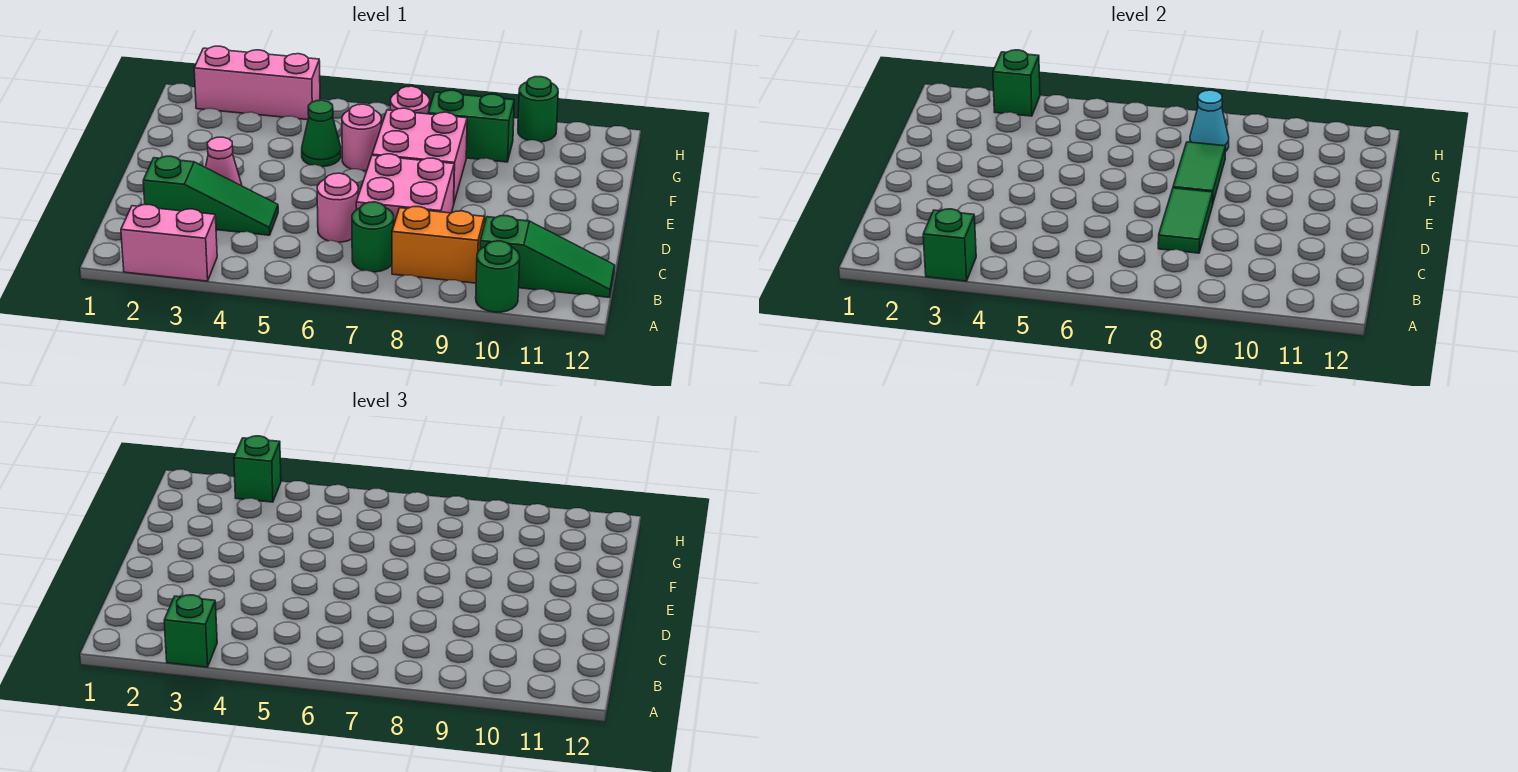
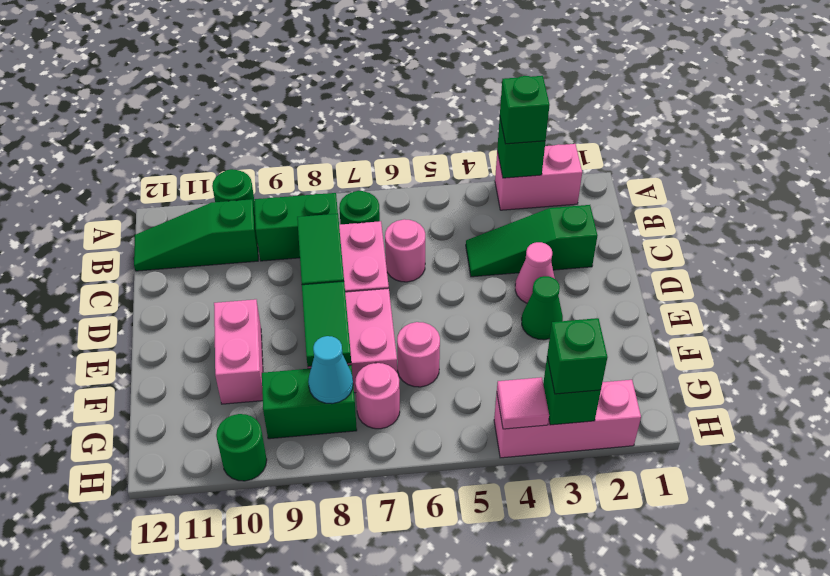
orange brick B8:B9 level 1 -> green brick B8:B9 level 1
none -> pink brick E10:F10 level 1
green cone F5 level 1 -> green cone E3 level 1
none -> pink tile H4 level 2

